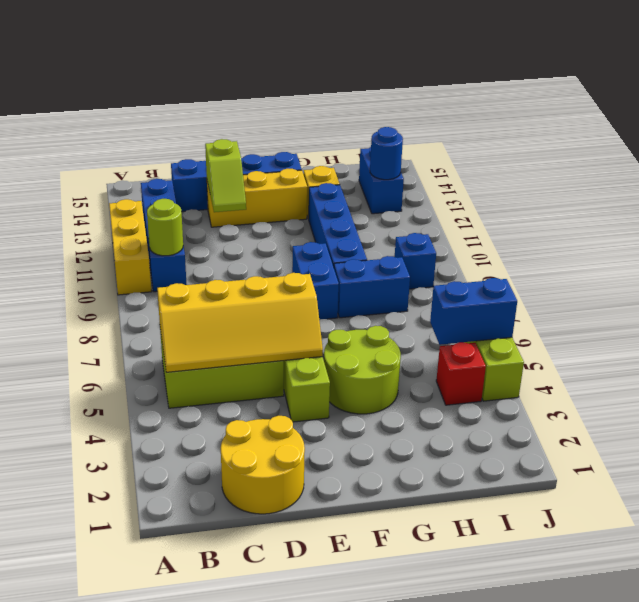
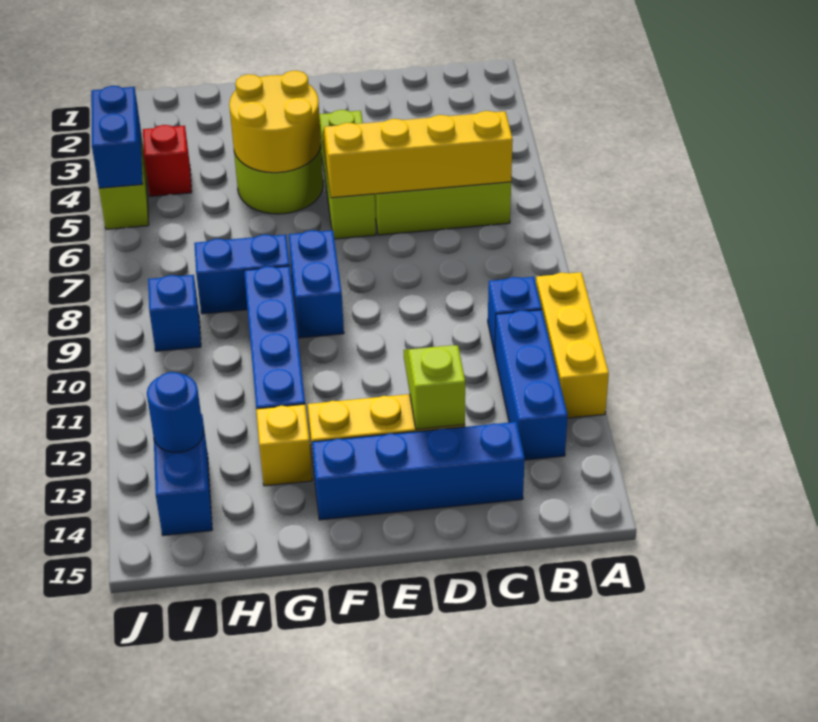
lime round brick B10 level 2 -> none
yellow round brick C1:D2 level 1 -> yellow round brick F4:G5 level 2
blue brick I5:J5 level 2 -> blue brick J4:J5 level 2

